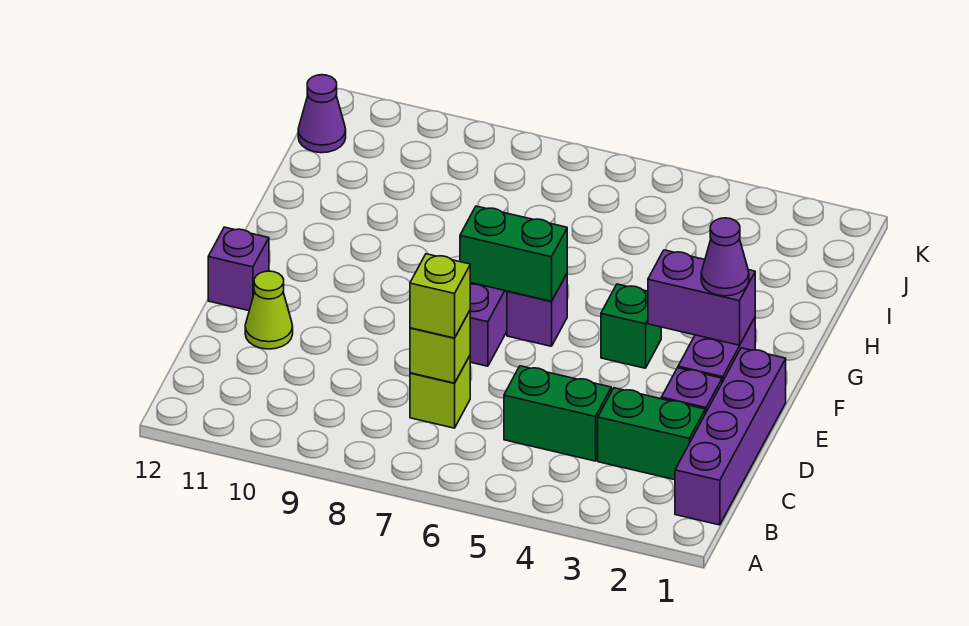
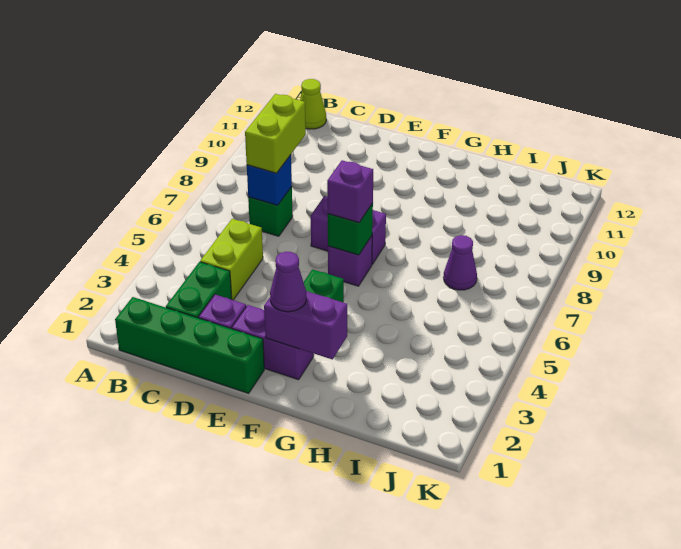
purple brick B1:E1 level 1 -> green brick B1:E1 level 1
green brick C4:C5 level 1 -> lime brick C4:C5 level 1
lime brick C7 level 1 -> green brick C7 level 1
lime brick C7 level 2 -> blue brick C7 level 2
lime brick C7 level 3 -> lime brick C7:C8 level 3
lime cone D11 level 1 -> lime cone B12 level 1
purple brick E12 level 1 -> purple brick F6 level 3
purple brick F2:F3 level 2 -> purple brick F2:G2 level 2
green brick F6:F7 level 2 -> green brick F6 level 2
purple cone J12 level 1 -> purple cone I7 level 1

